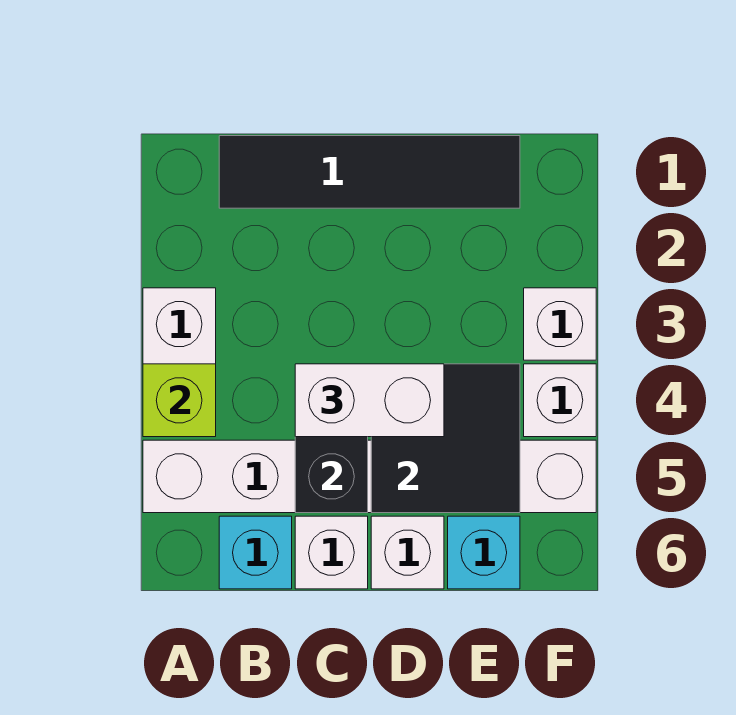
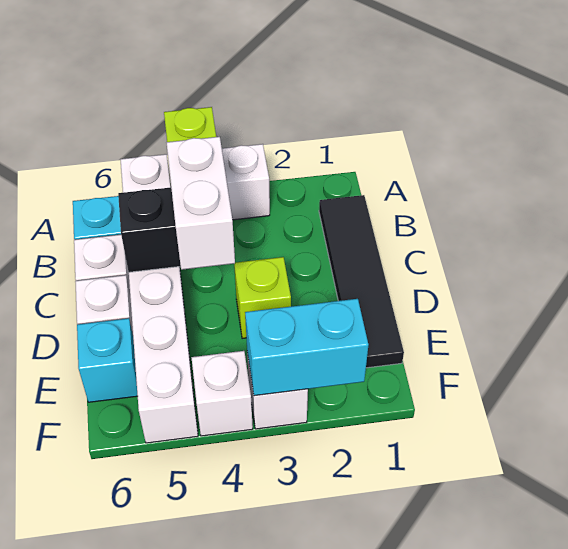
none -> lime brick D3 level 1
black tile D4:E5 level 2 -> none
none -> cyan brick F2:F3 level 2

